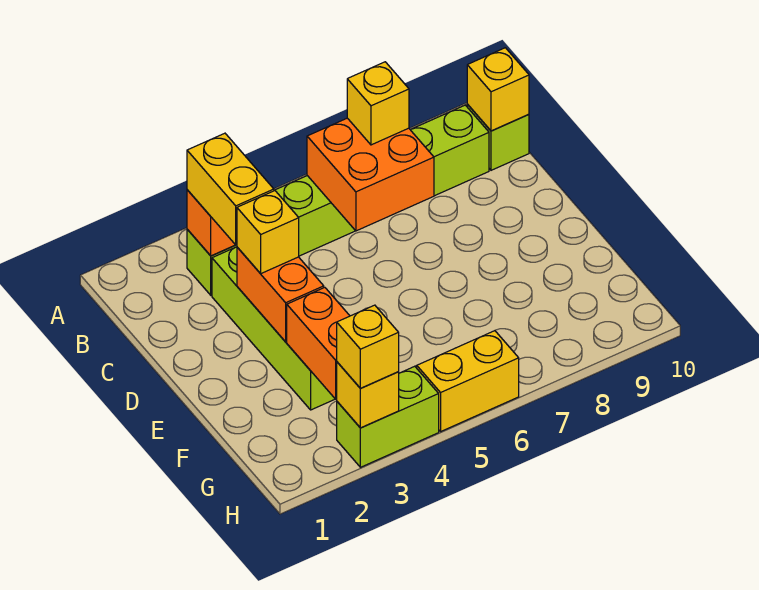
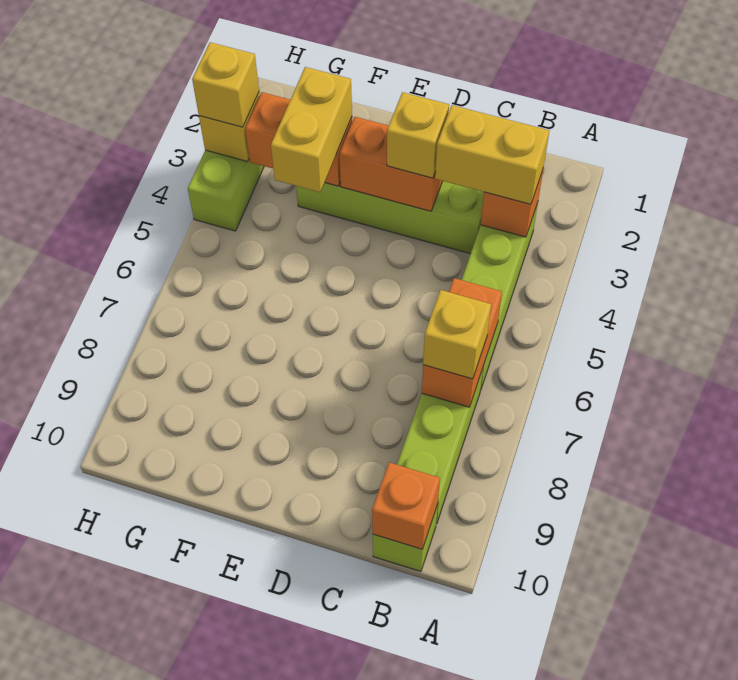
orange brick B6:C7 level 2 -> orange brick B6:B7 level 2
yellow brick B10 level 2 -> orange brick B10 level 2
yellow brick H5:H6 level 1 -> yellow brick F3:F4 level 3

